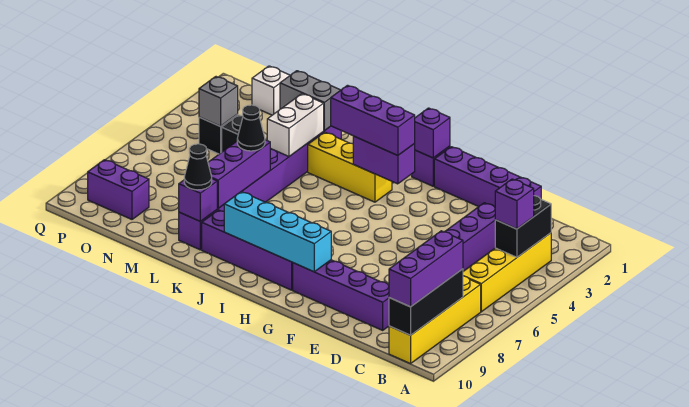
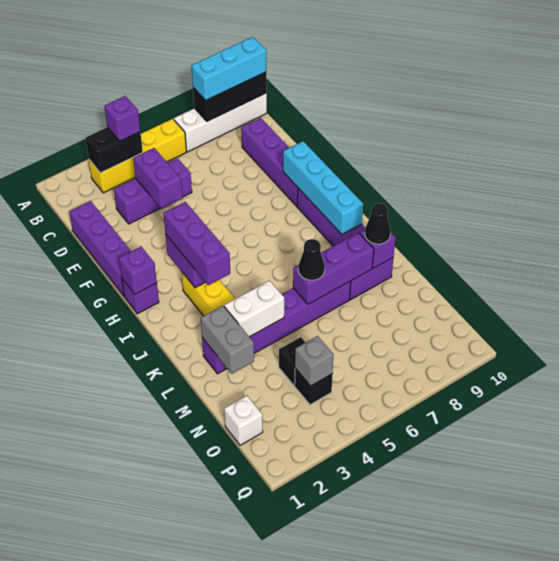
yellow brick B7:B10 level 1 -> white brick B7:B10 level 1
purple brick B8:B10 level 3 -> cyan brick B8:B10 level 3
purple brick O9:P9 level 1 -> purple brick D4:E4 level 2

